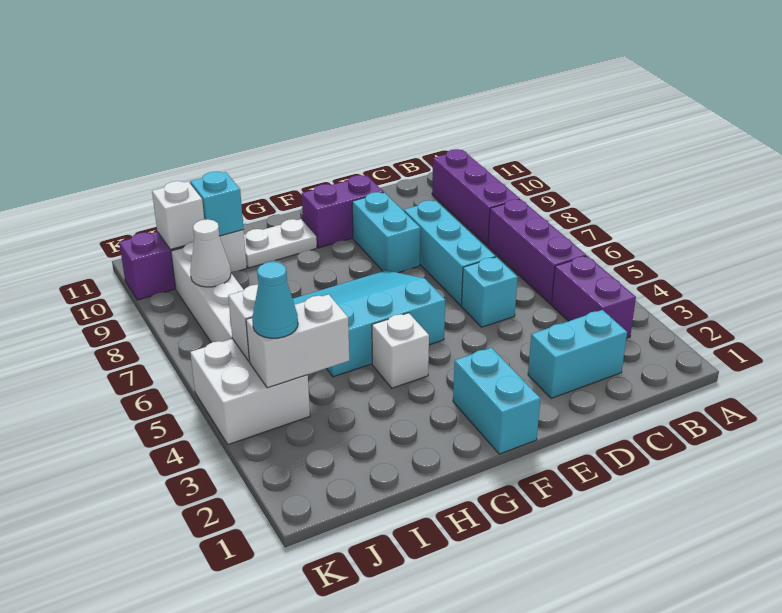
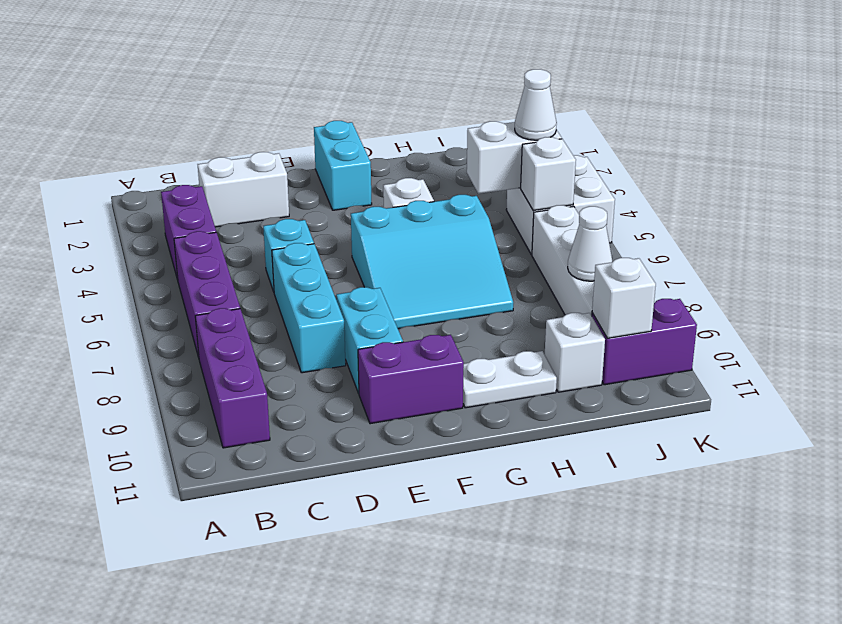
cyan brick C2:D2 level 1 -> white brick C2:D2 level 1
cyan brick I10 level 2 -> none
cyan cone J4 level 3 -> white cone J4 level 3

